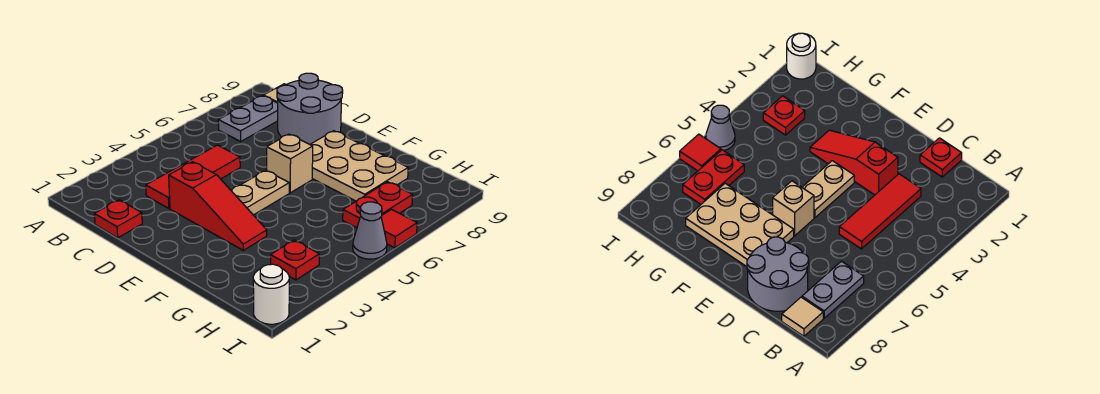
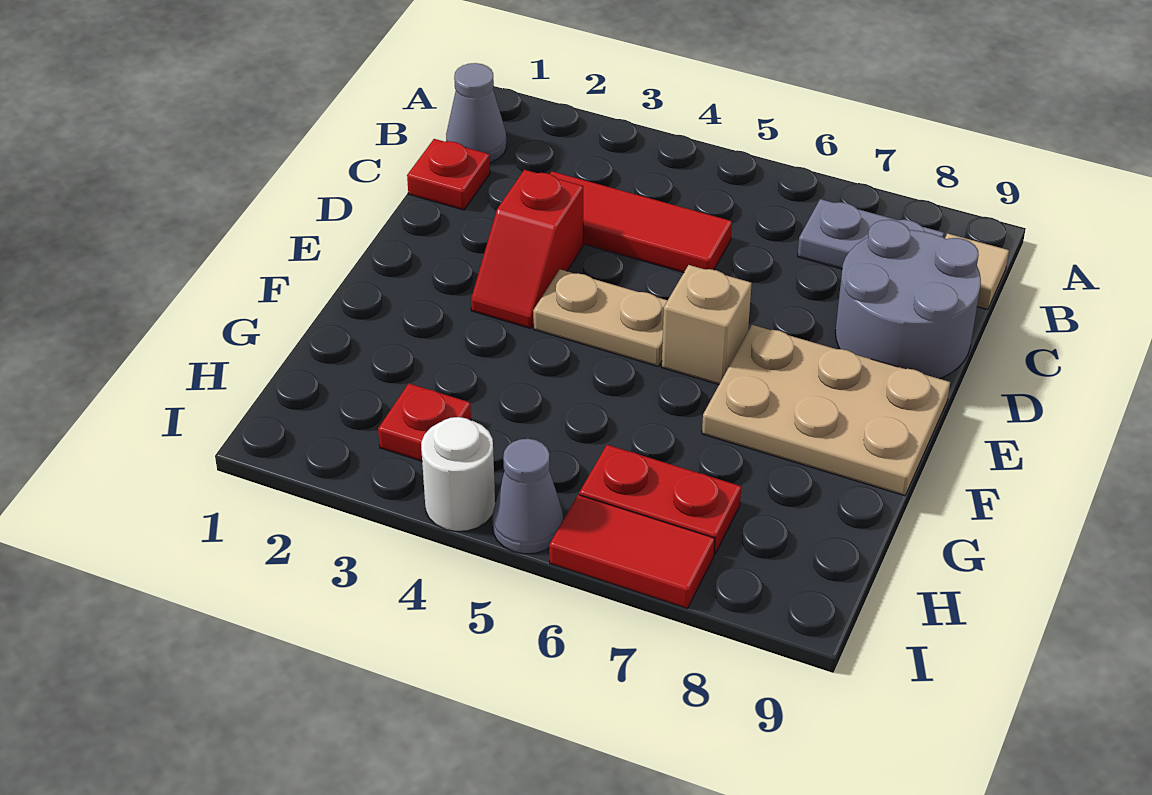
none -> grey cone B1 level 1
red slope D3:F3 level 1 top D -> red slope D3:E3 level 1 top D
tan plate E7:G8 level 1 -> tan plate E7:F9 level 1
white round brick I1 level 1 -> white round brick I4 level 1
red tile I6 level 1 -> red tile I6:I7 level 1

